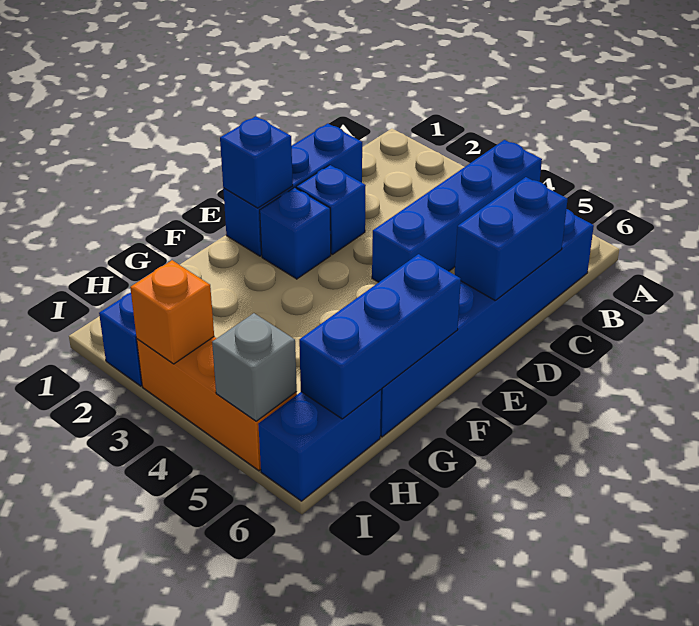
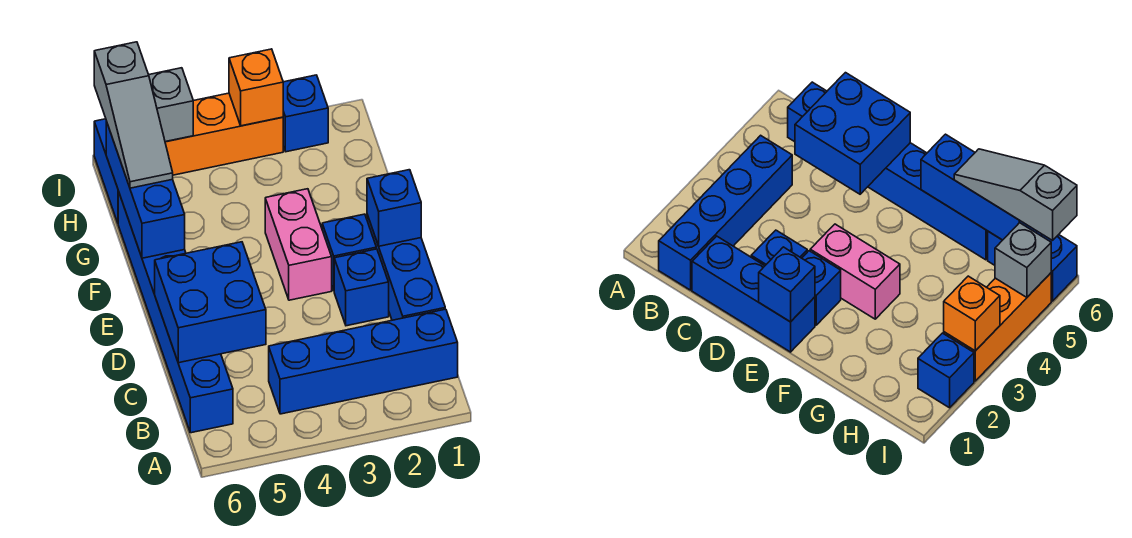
blue brick A4:D4 level 1 -> blue brick B1:B4 level 1
blue brick C6:D6 level 2 -> blue brick C5:D6 level 2
none -> pink brick E3:F3 level 1
none -> grey slope G6:I6 level 3 top I

